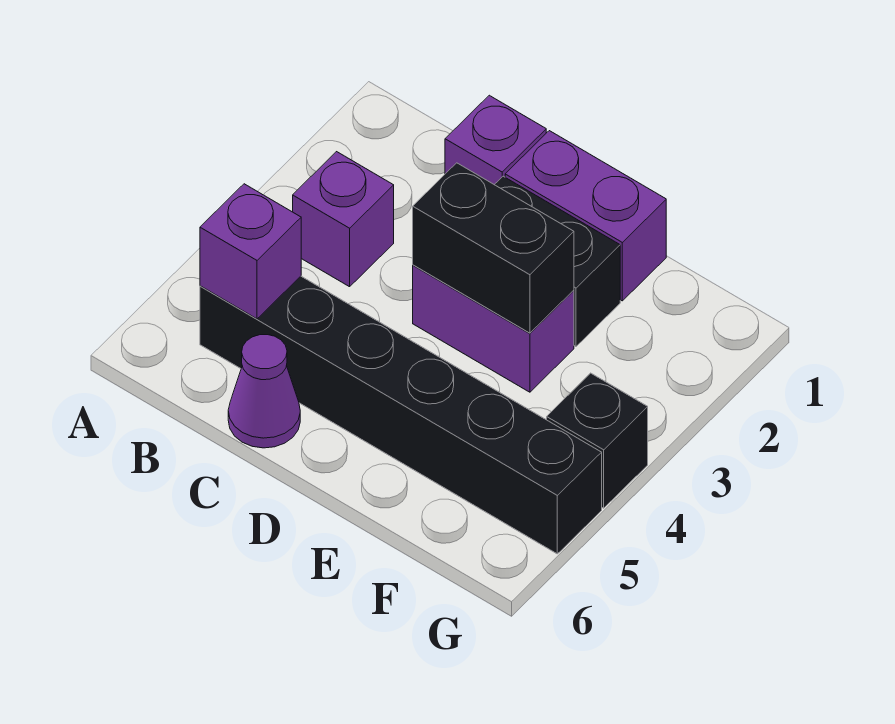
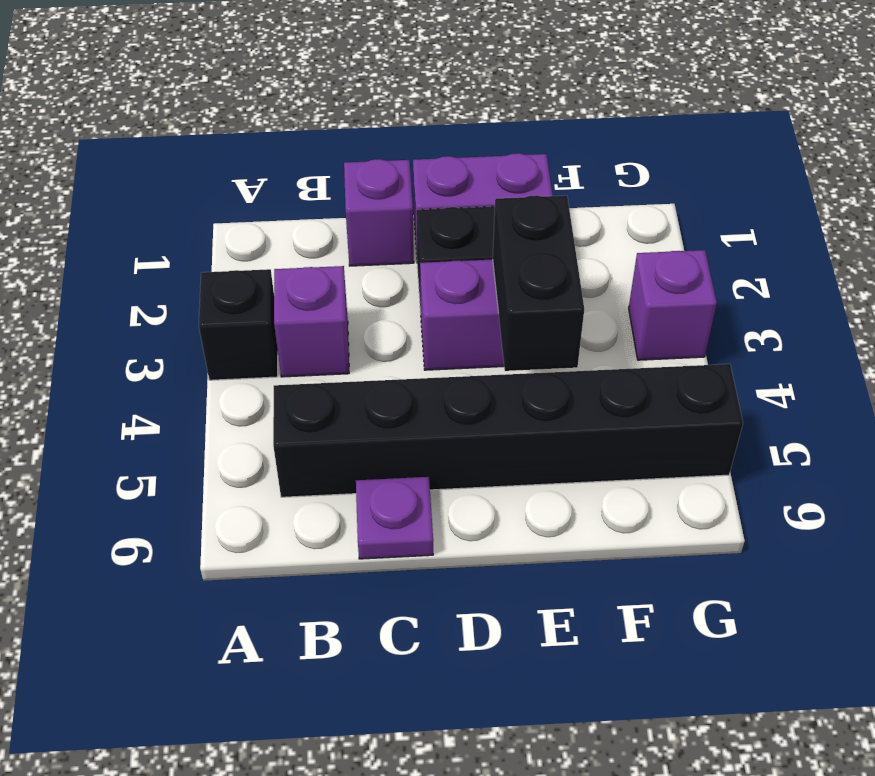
purple brick B5 level 2 -> purple brick G3 level 1
purple cone C6 level 1 -> purple plate C6 level 1
black brick D3:E3 level 2 -> black brick E3:E4 level 2
black brick G4 level 1 -> black brick A3 level 1

